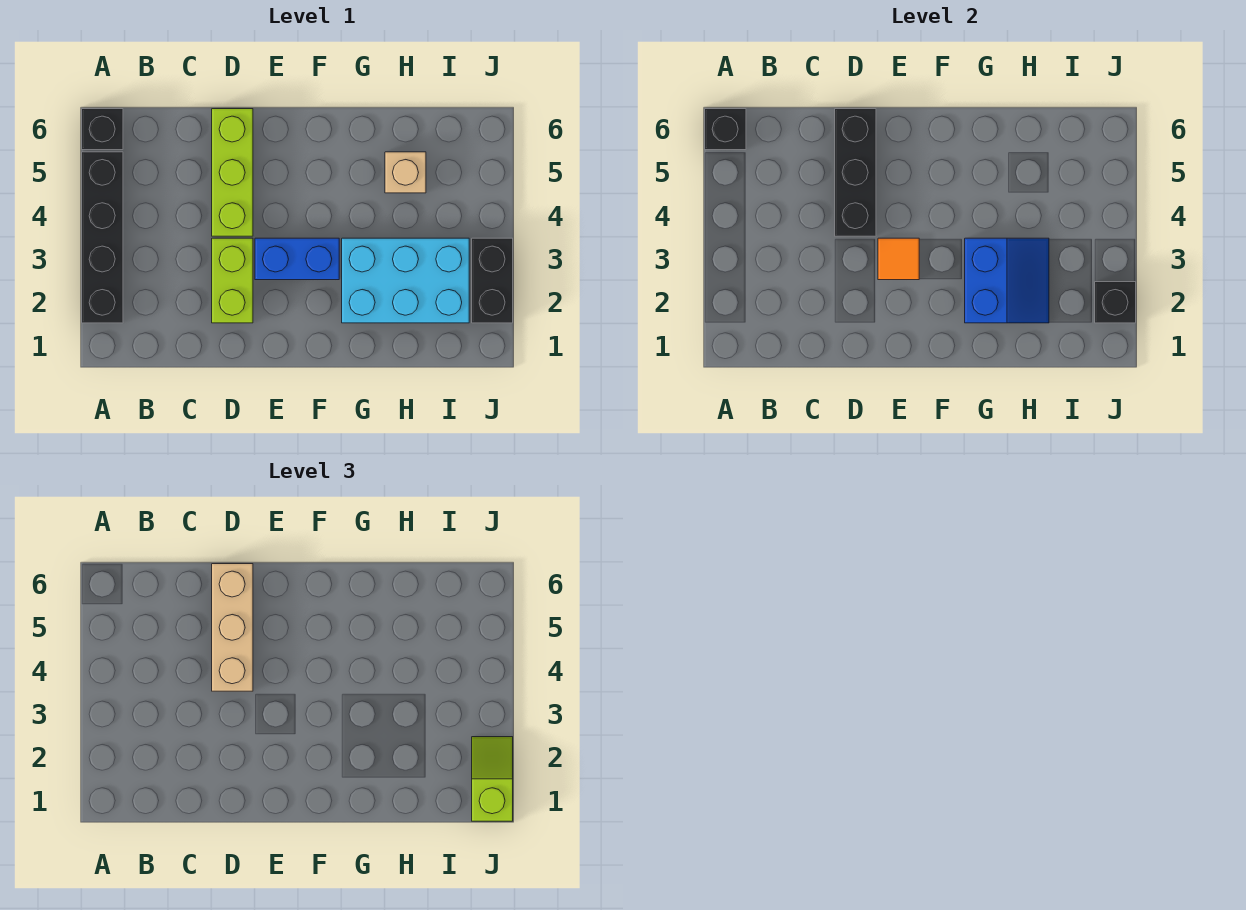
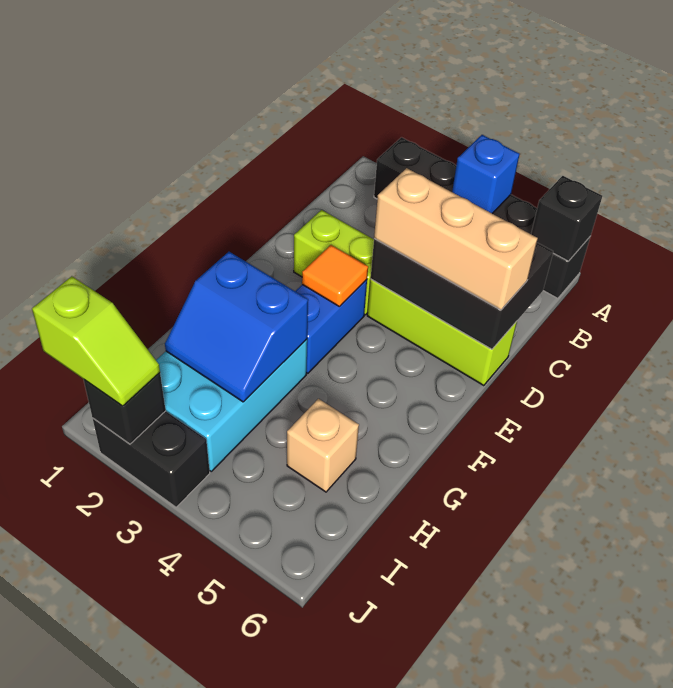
none -> blue brick A4 level 2
black brick D4:D6 level 2 -> black brick C4:D6 level 2

